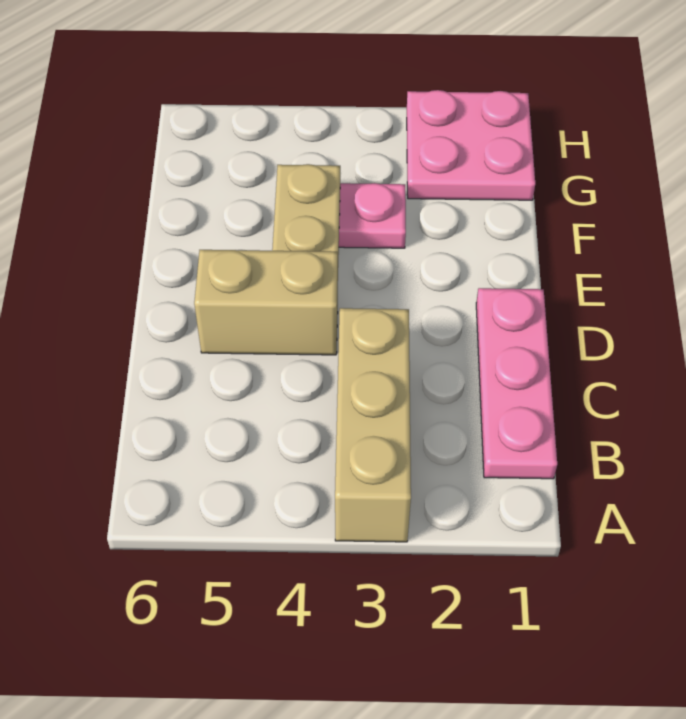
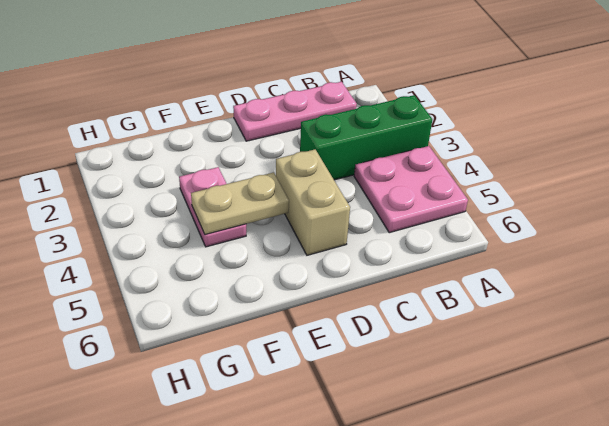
tan brick A3:C3 level 1 -> green brick A3:C3 level 1
pink plate G1:H2 level 1 -> pink plate A4:B5 level 1

